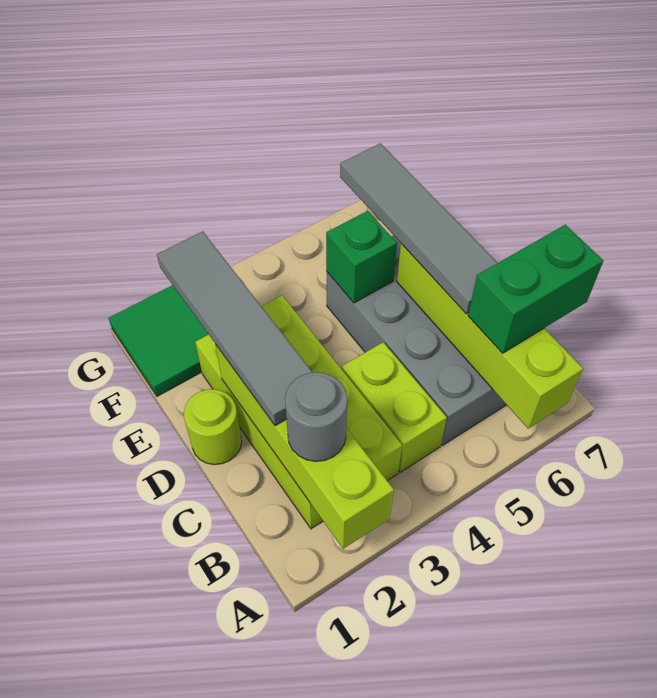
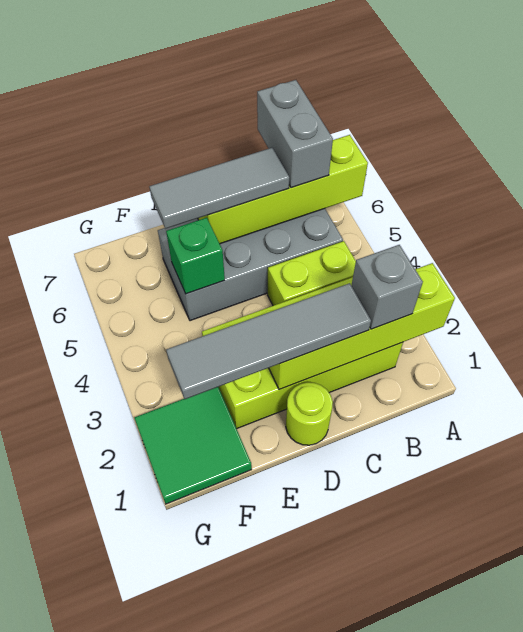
grey round brick B2 level 3 -> grey brick B2 level 3
green brick B6:B7 level 3 -> grey brick B6:B7 level 3
grey tile C6:F6 level 3 -> grey tile C6:E6 level 3

